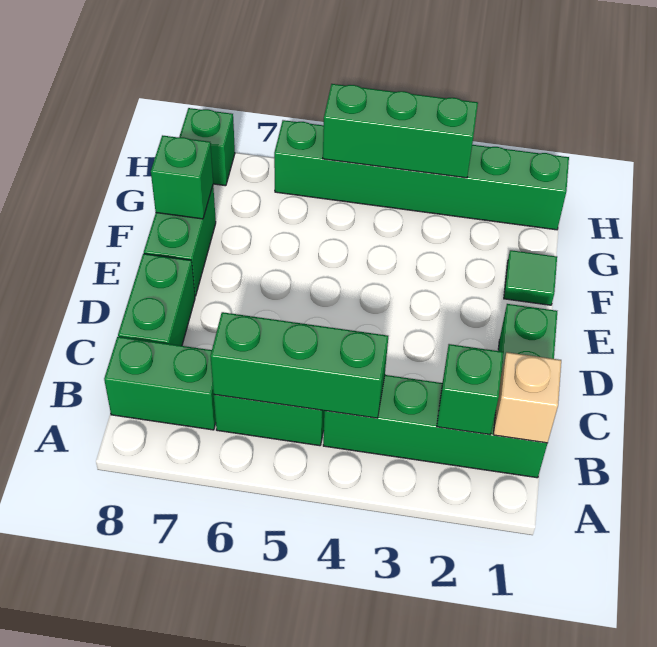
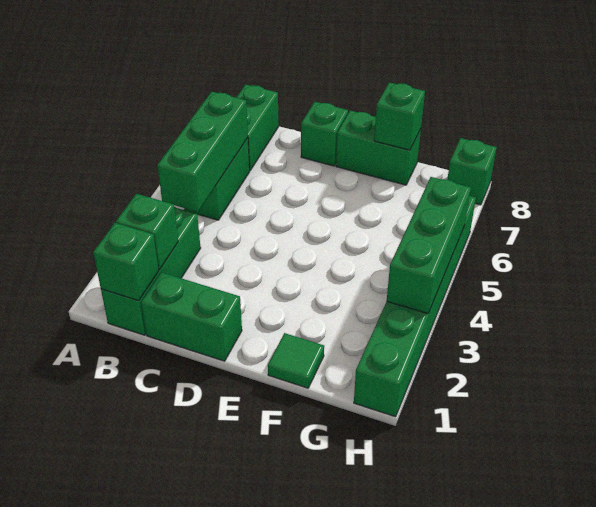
green brick B1:B4 level 1 -> green brick B1:B3 level 1
tan brick B1 level 2 -> green brick B1 level 2
green brick C8:D8 level 1 -> green brick D8 level 1

